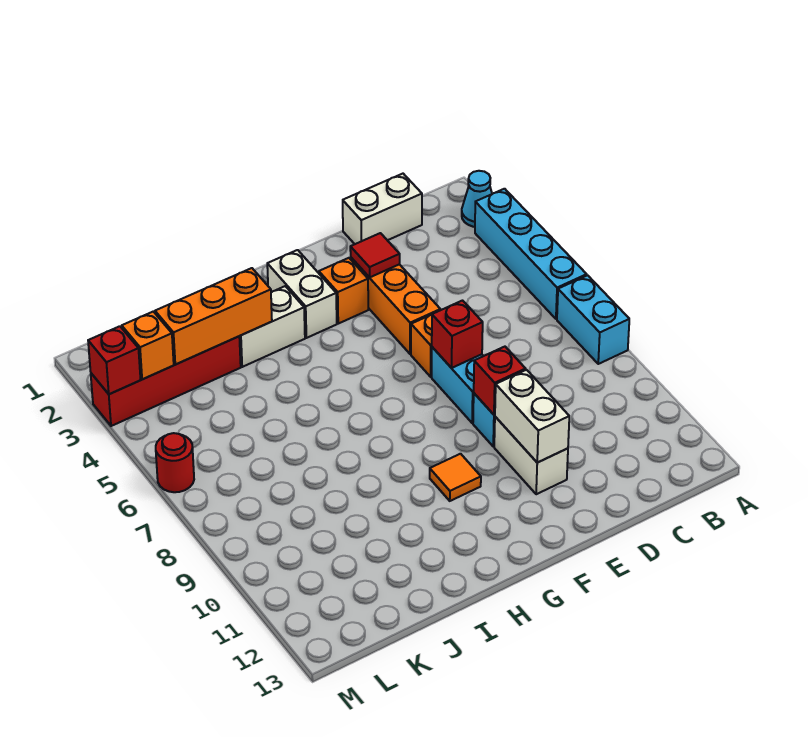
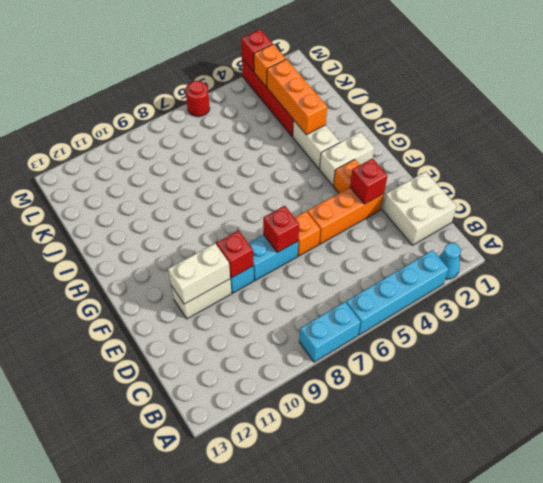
white brick C1:D1 level 1 -> white brick C1:D2 level 1
red tile E3 level 2 -> red brick E3 level 2
orange tile G10 level 1 -> none

